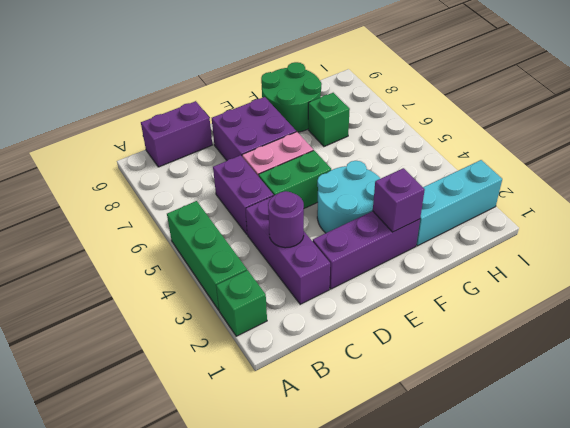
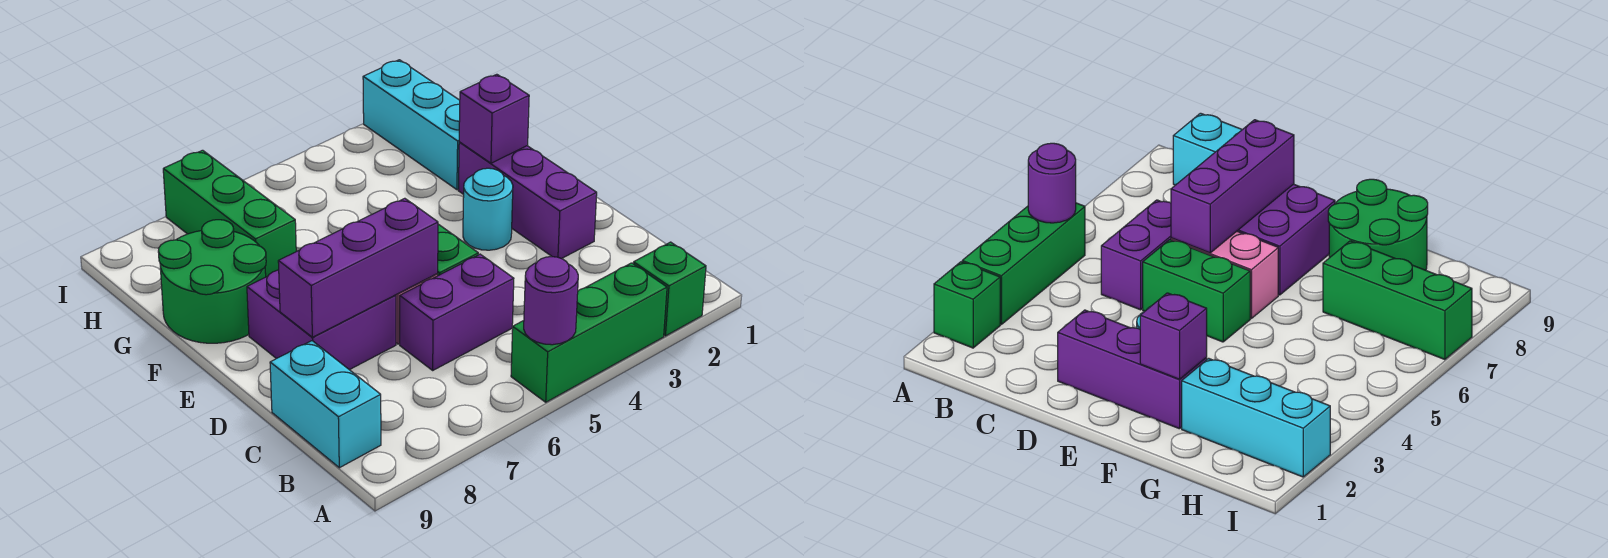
purple brick B9:C9 level 1 -> cyan brick B9:C9 level 1
purple brick C2:C4 level 1 -> purple brick D6:D8 level 2
purple round brick C3 level 2 -> purple round brick A5 level 2
cyan round brick E3:F4 level 1 -> cyan round brick E3 level 1
green brick G7 level 1 -> green brick G7:I7 level 1

